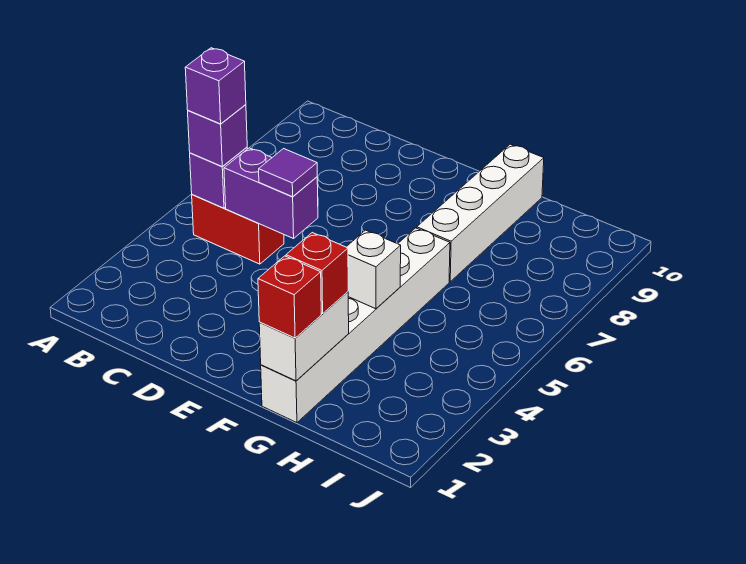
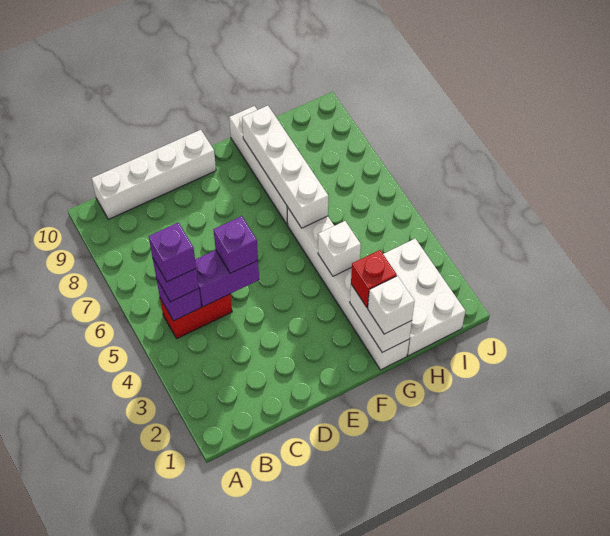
none -> white brick B10:E10 level 1
purple tile D5 level 3 -> purple brick D5 level 3
red brick G1 level 3 -> white brick G1 level 3
none -> white brick G6:G9 level 2
none -> white brick H1:I3 level 1

